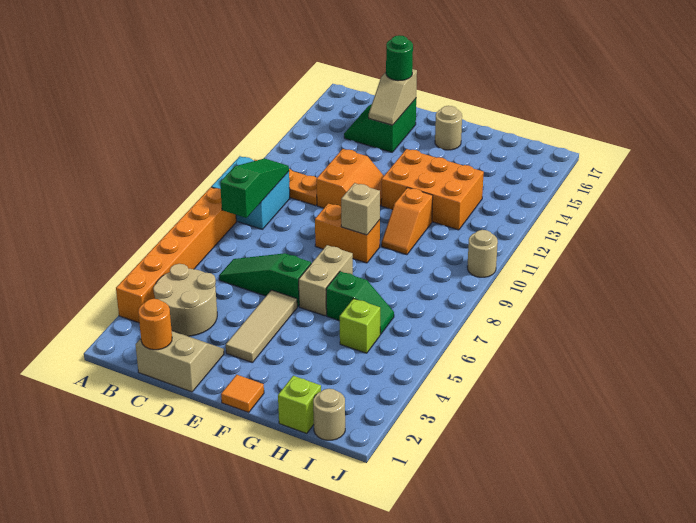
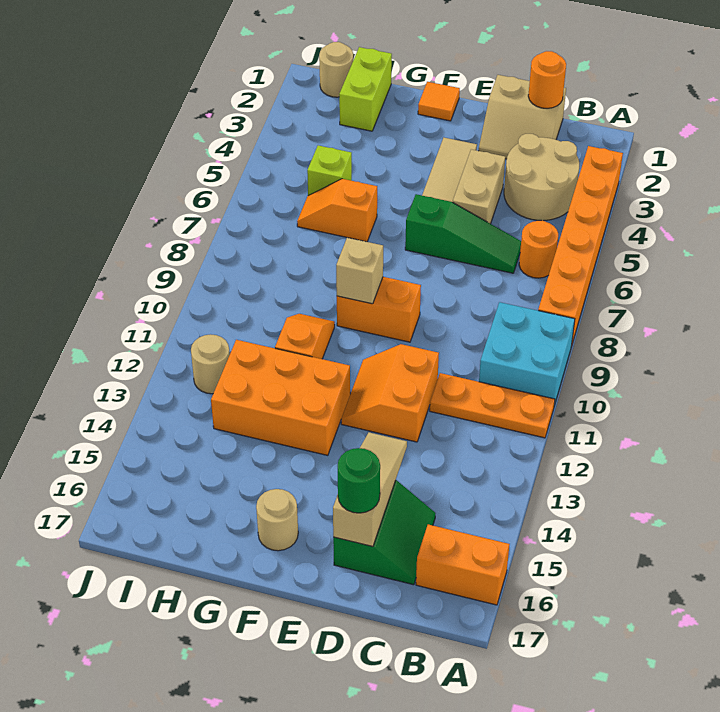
none -> orange brick A16:B16 level 1
none -> orange round brick B6 level 1
green slope B8:B10 level 2 top 8 -> none
tan slope D15:D16 level 2 top 16 -> tan slope D14:D16 level 2 top 16
tan brick F6:F7 level 1 -> tan brick D4:D5 level 1
green slope G6:H6 level 1 top G -> orange slope G6:H6 level 1 top G
lime brick H1 level 1 -> lime brick H1:H2 level 1
tan round brick J10 level 1 -> tan round brick I12 level 1

